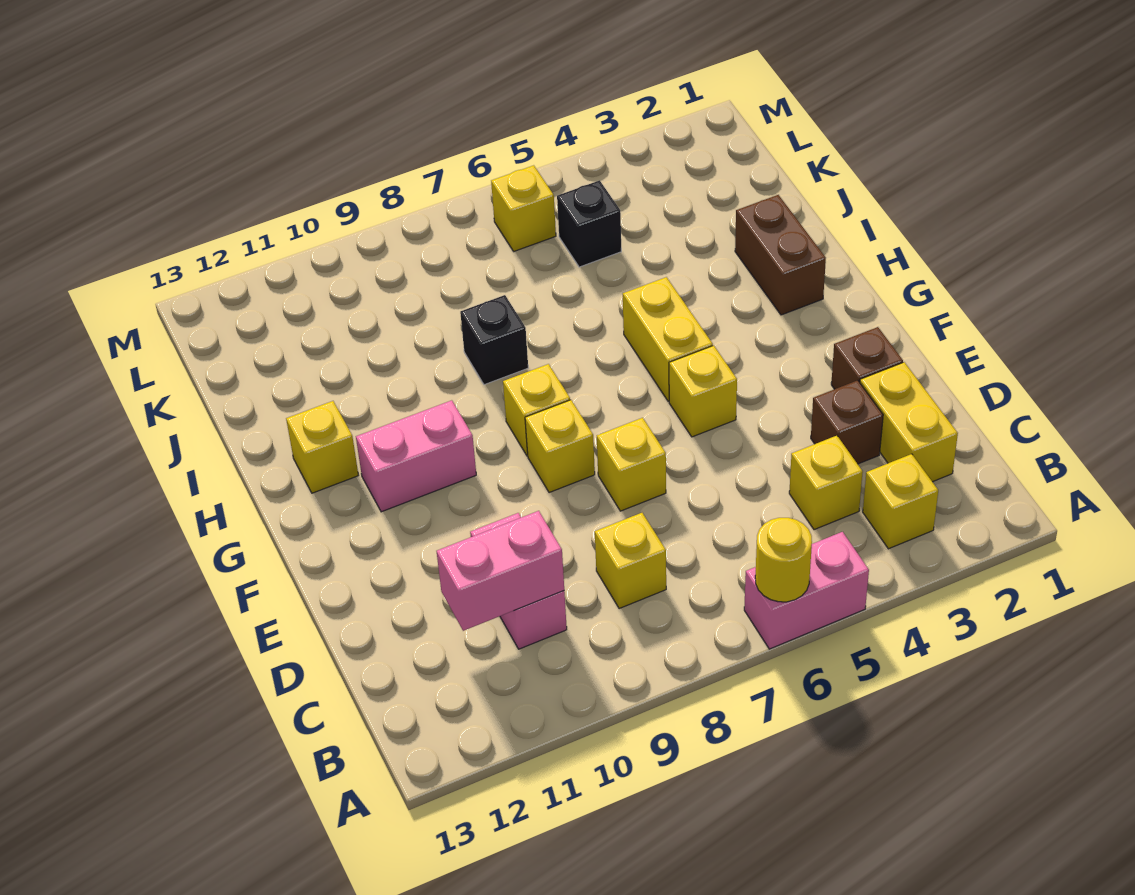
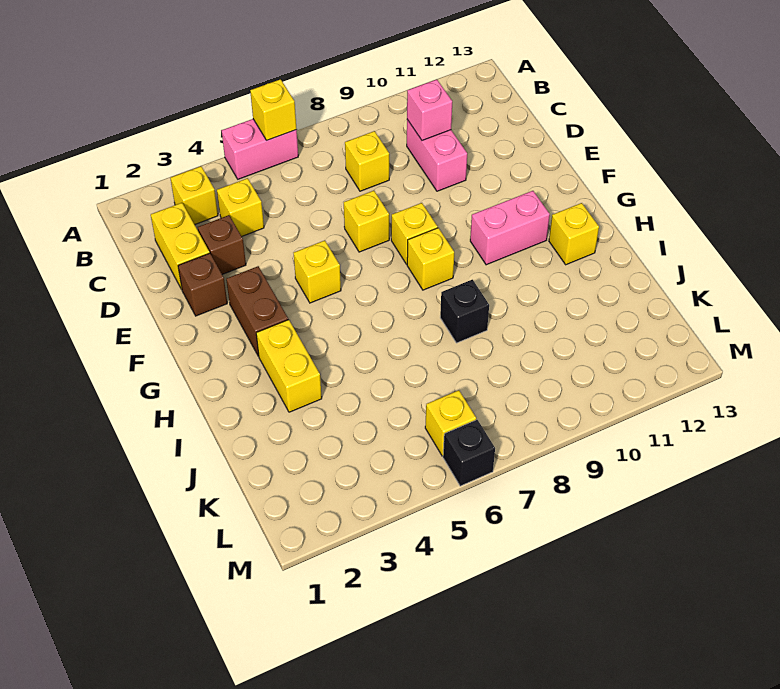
yellow round brick A6 level 2 -> yellow brick A6 level 2
pink brick C10:C11 level 2 -> pink brick C10 level 2
yellow brick G5:H5 level 1 -> yellow brick H3:I3 level 1
brown brick H2:I2 level 1 -> brown brick F3:G3 level 1
black brick K5 level 1 -> black brick M6 level 1

